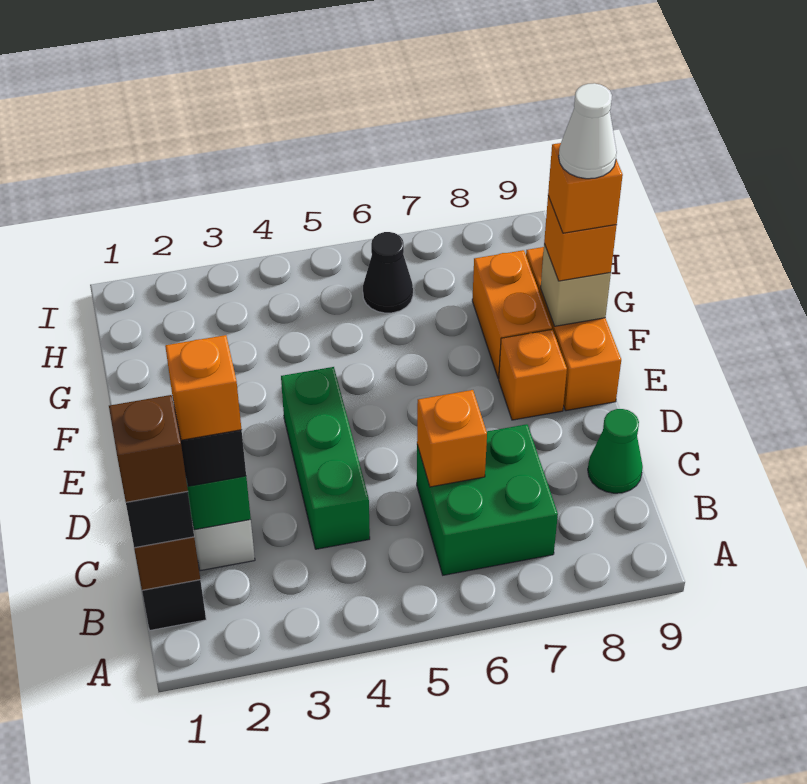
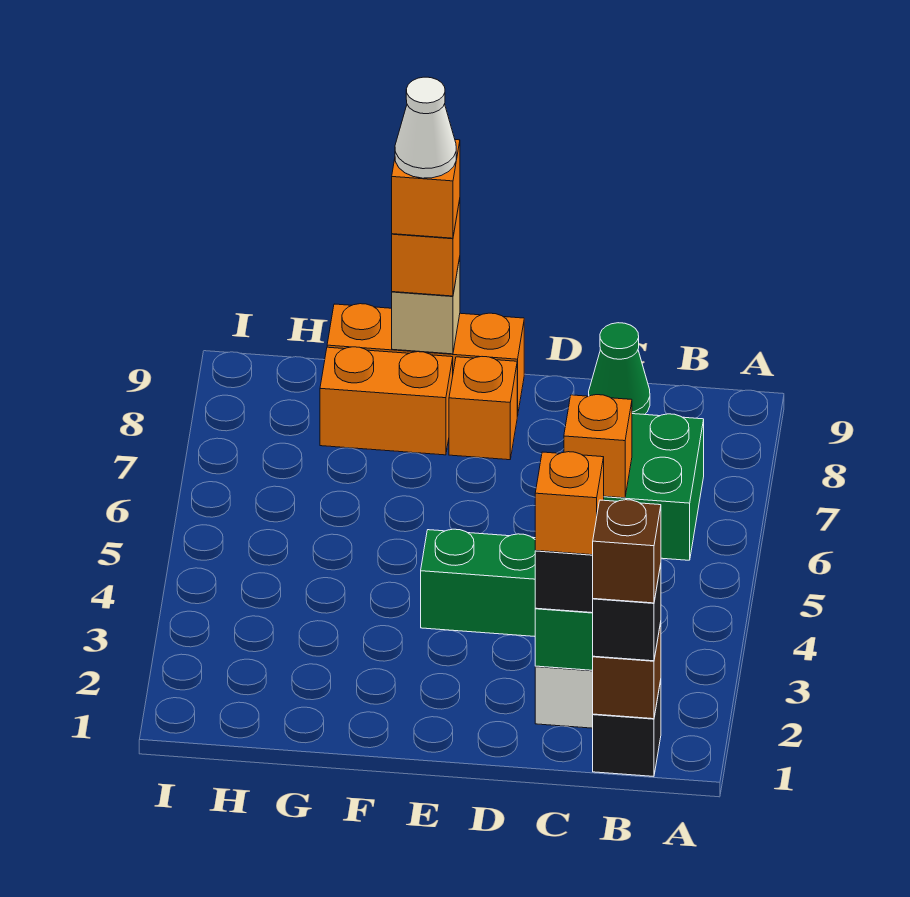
black cone H6 level 1 -> none

